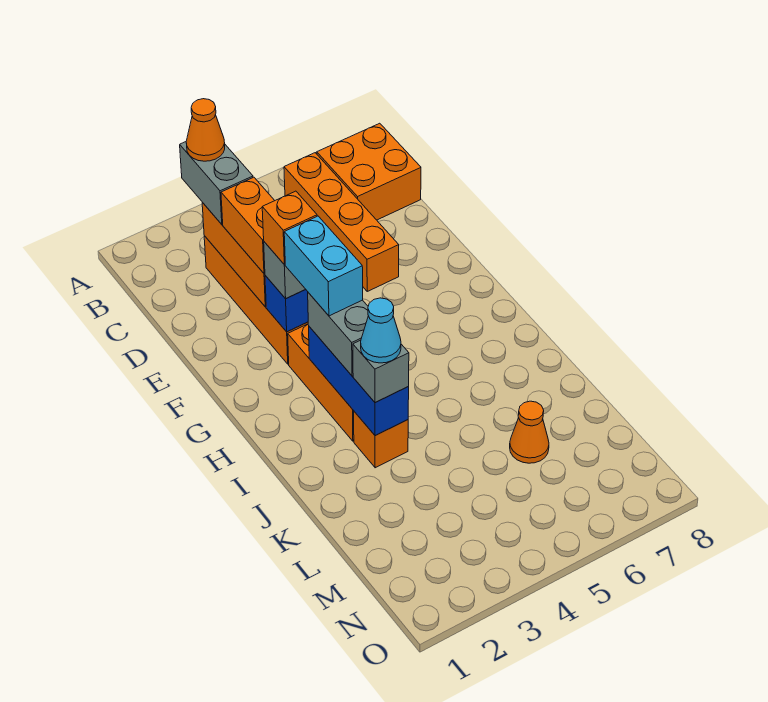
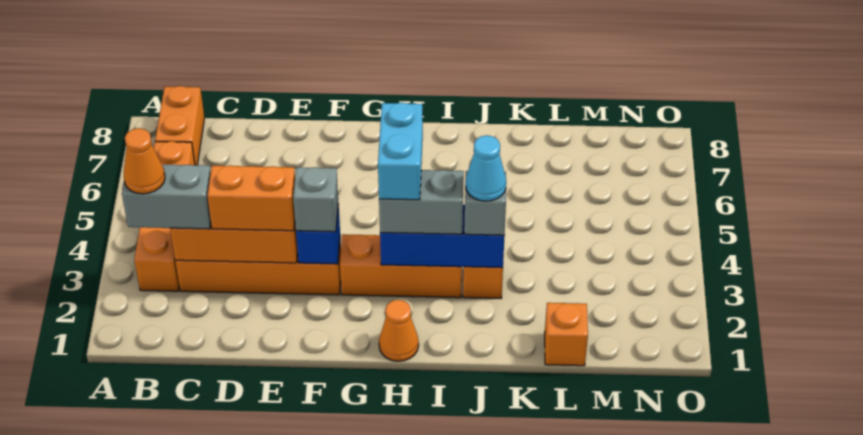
orange brick B6:E6 level 1 -> orange brick B3:B6 level 1
orange brick B7:C8 level 1 -> orange brick B7:B8 level 1
orange brick F3 level 4 -> orange brick L1 level 1
cyan brick G3:H3 level 4 -> cyan brick H3:H4 level 4
orange cone L6 level 1 -> orange cone H1 level 1

